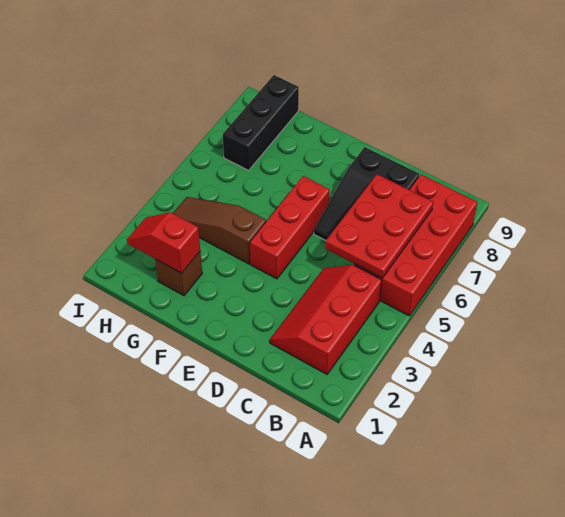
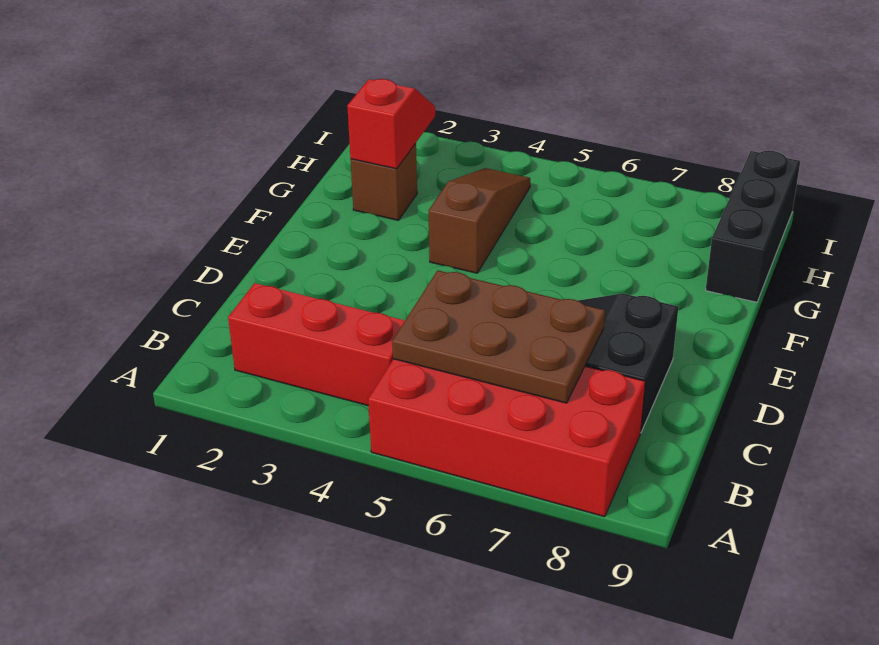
red plate B5:C7 level 2 -> brown plate B5:C7 level 2
red brick E4:E6 level 1 -> none
black brick H7:H9 level 1 -> black brick G9:I9 level 1

